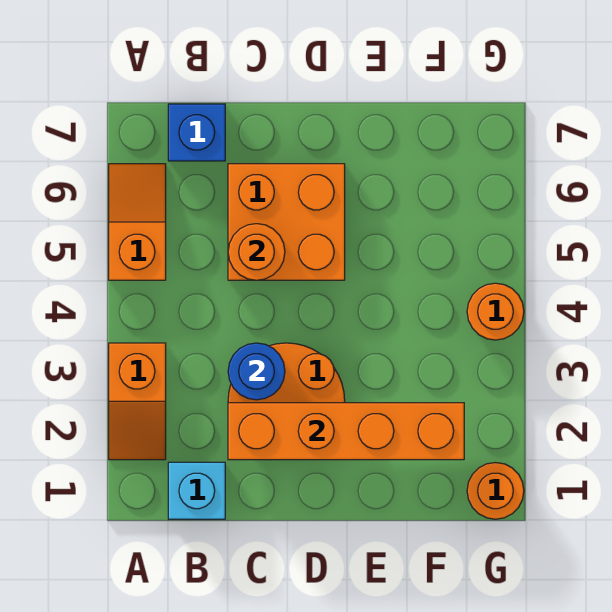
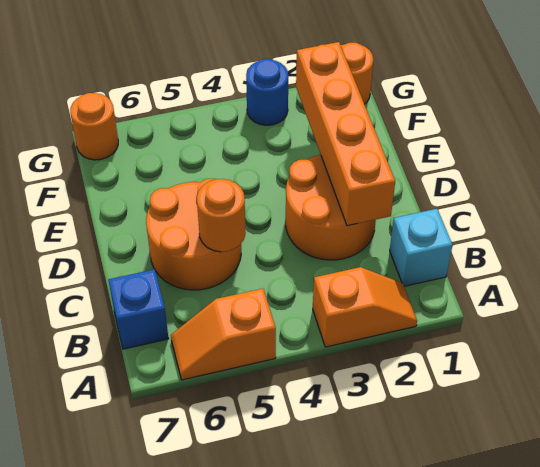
blue round brick C3 level 2 -> blue round brick G3 level 1
orange brick C5:D6 level 1 -> orange round brick C5:D6 level 1
orange round brick G4 level 1 -> orange round brick G7 level 1

